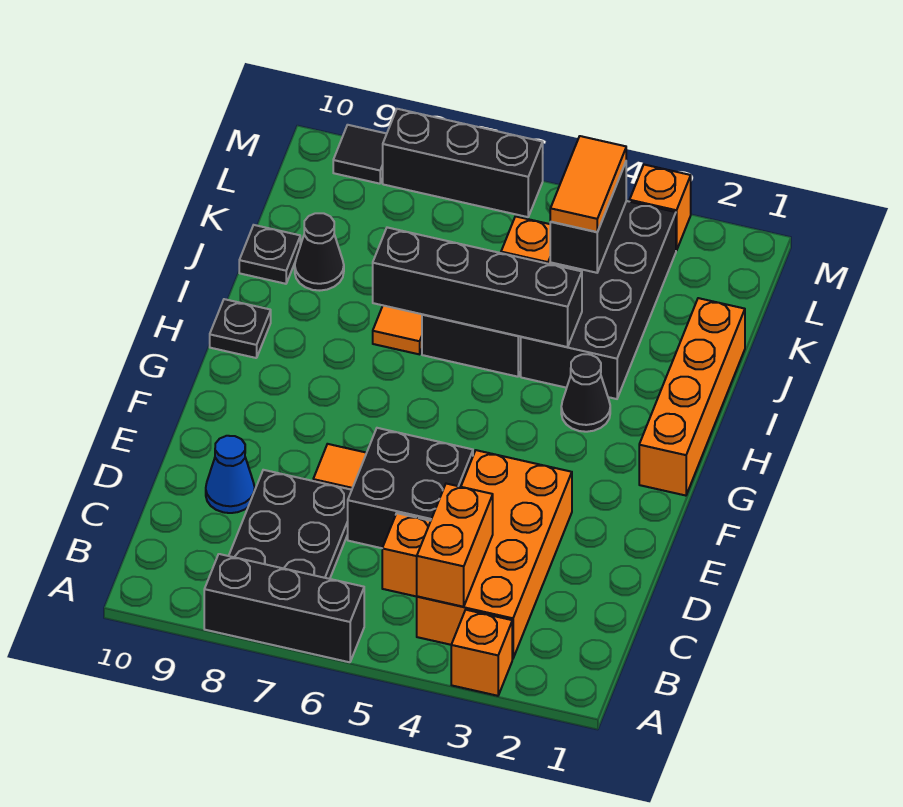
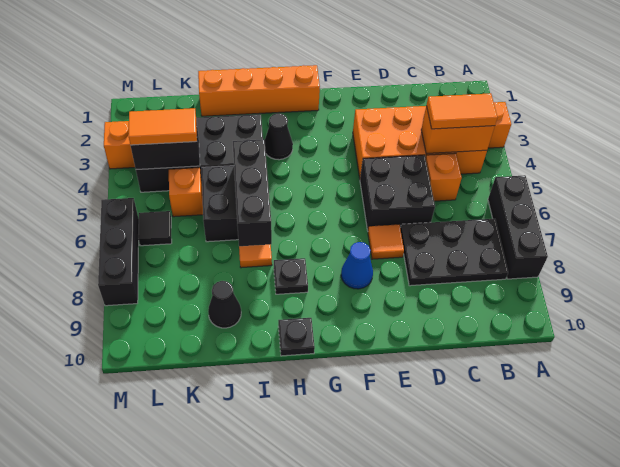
none -> orange tile B4:C4 level 3
blue cone D9 level 1 -> blue cone F8 level 1
black brick I4:I7 level 2 -> black brick I5:I7 level 2
black plate J10 level 1 -> black plate H8 level 1
black tile M9 level 1 -> black tile L6 level 1

